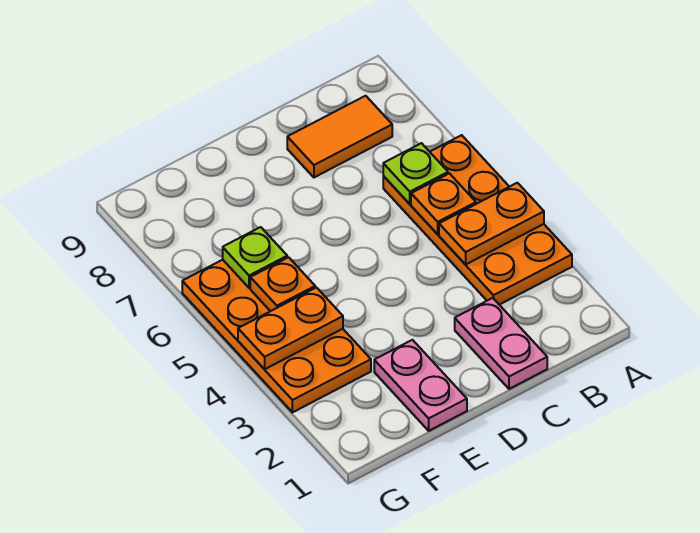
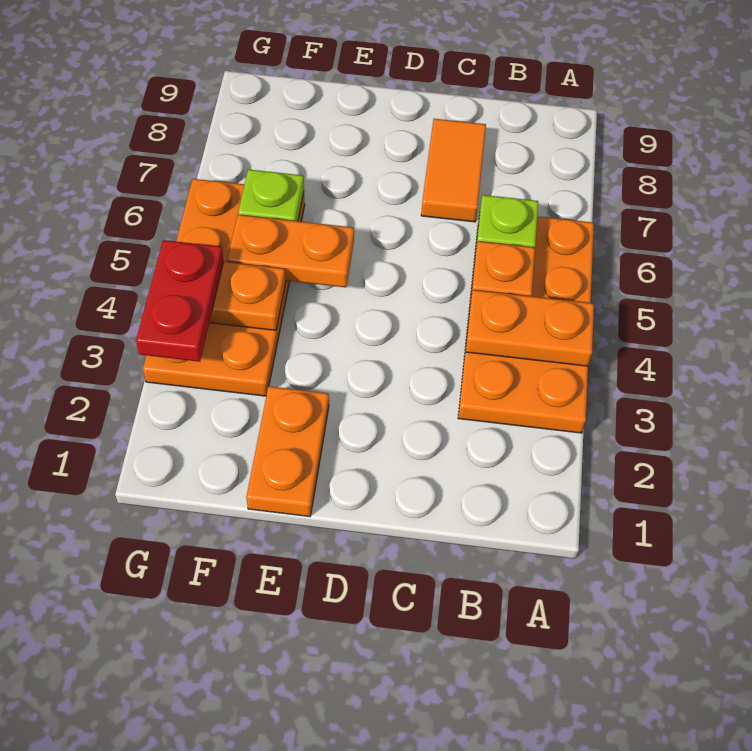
orange tile B8:C8 level 1 -> orange tile C7:C8 level 1
pink plate C1:C2 level 1 -> none
pink plate E1:E2 level 1 -> orange plate E1:E2 level 1
orange plate F5 level 2 -> orange plate E5:F5 level 2
none -> red plate G3:G4 level 3

